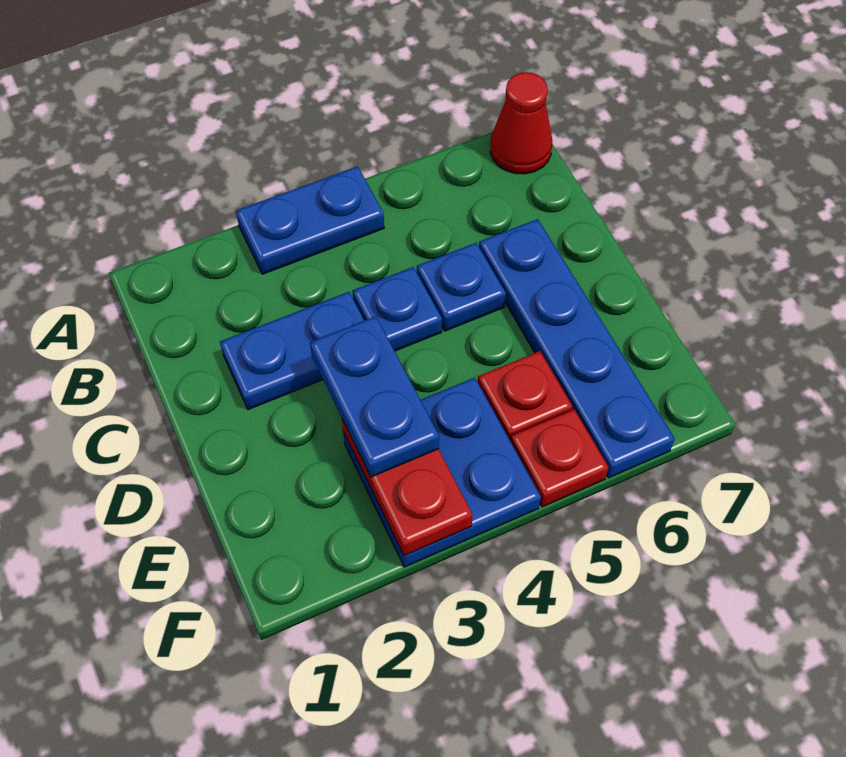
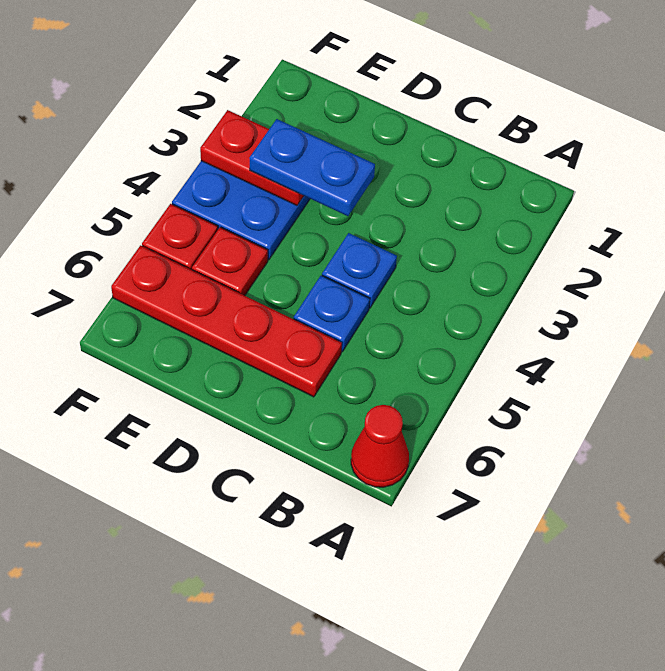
blue plate A3:A4 level 1 -> none
blue plate C2:C3 level 1 -> none
blue plate C6:F6 level 1 -> red plate C6:F6 level 1

